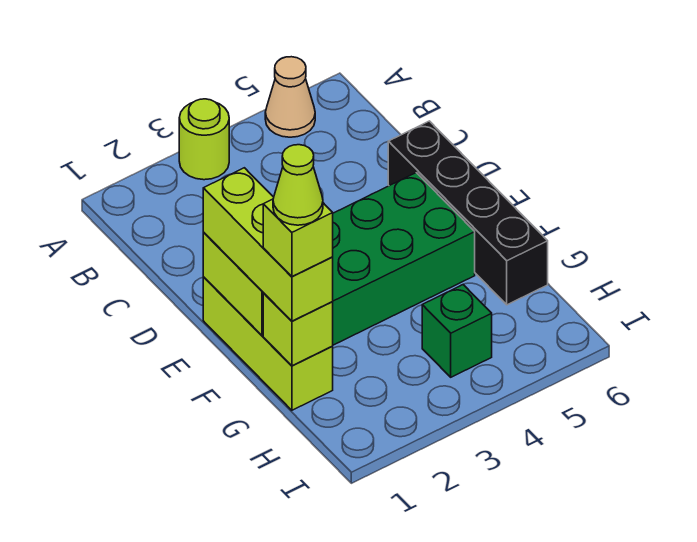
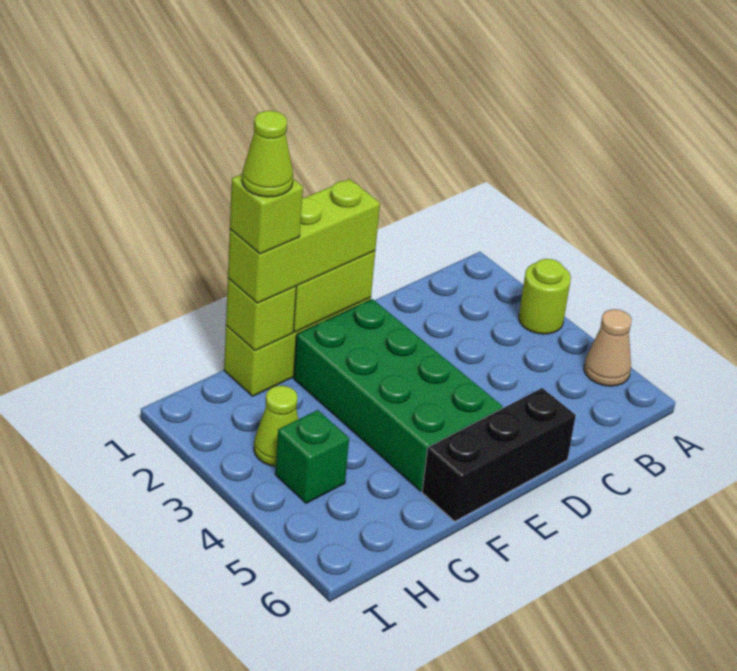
black brick D6:G6 level 1 -> black brick D6:F6 level 1
none -> lime cone H3 level 1

